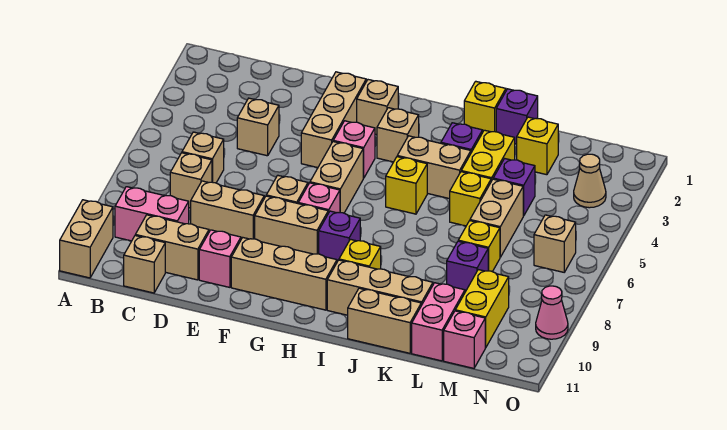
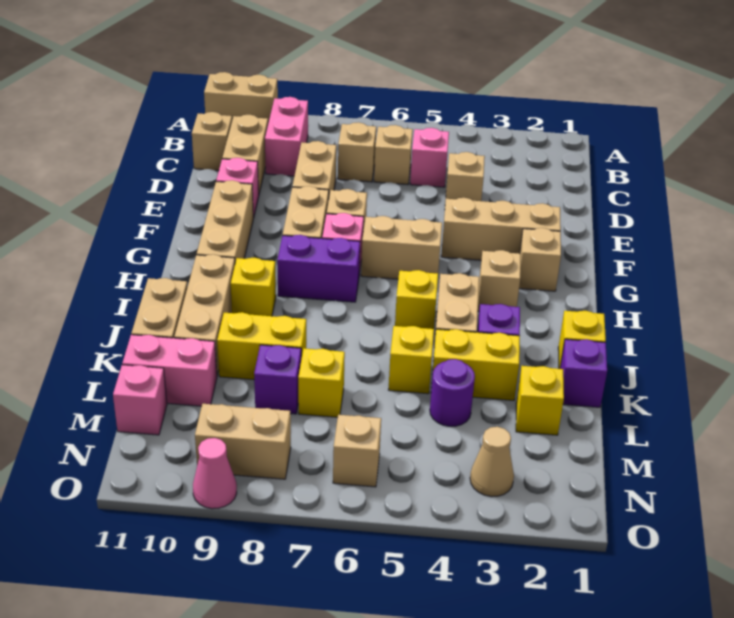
pink brick G4 level 1 -> pink brick C5 level 1
purple brick H8 level 1 -> purple brick H7:H8 level 1
purple brick L4 level 1 -> purple round brick L4 level 1
tan brick L5:L6 level 1 -> tan brick N8:N9 level 1
yellow brick M9:M10 level 1 -> yellow brick K8:K9 level 1

